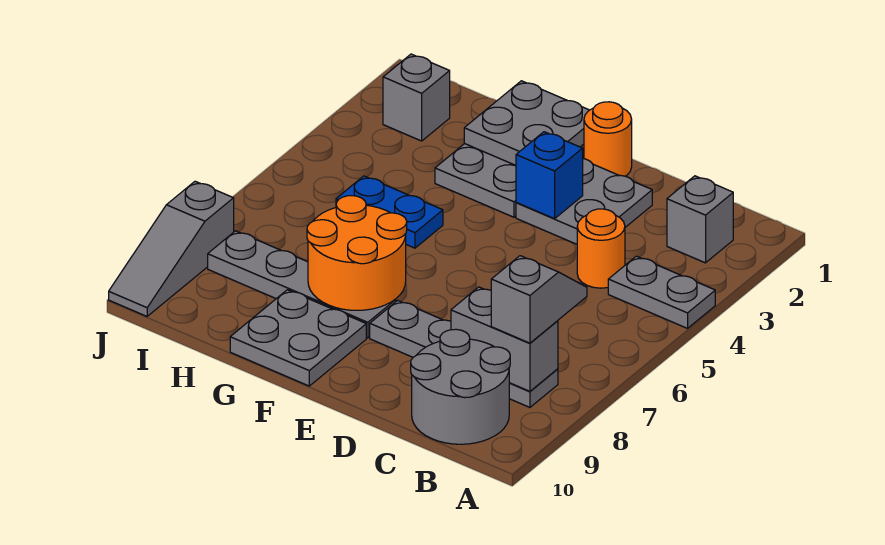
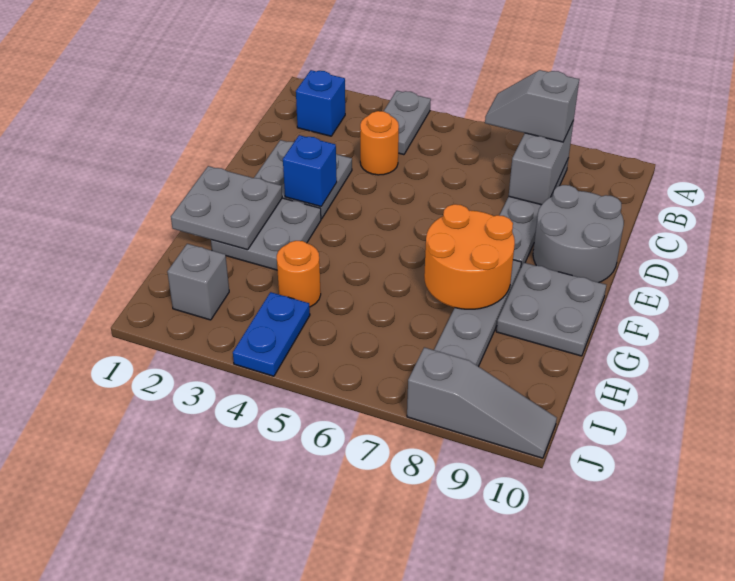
grey brick B2 level 1 -> blue brick B2 level 1
grey round brick B9:C10 level 1 -> grey round brick D9:E10 level 1
orange round brick E1 level 1 -> orange round brick H4 level 1
blue plate G5:H5 level 1 -> blue plate I4:J4 level 1

